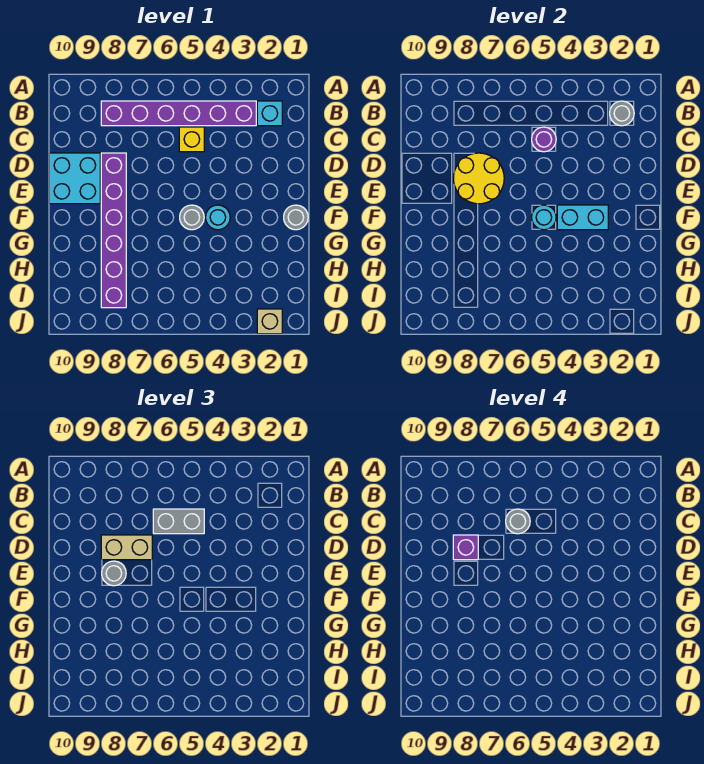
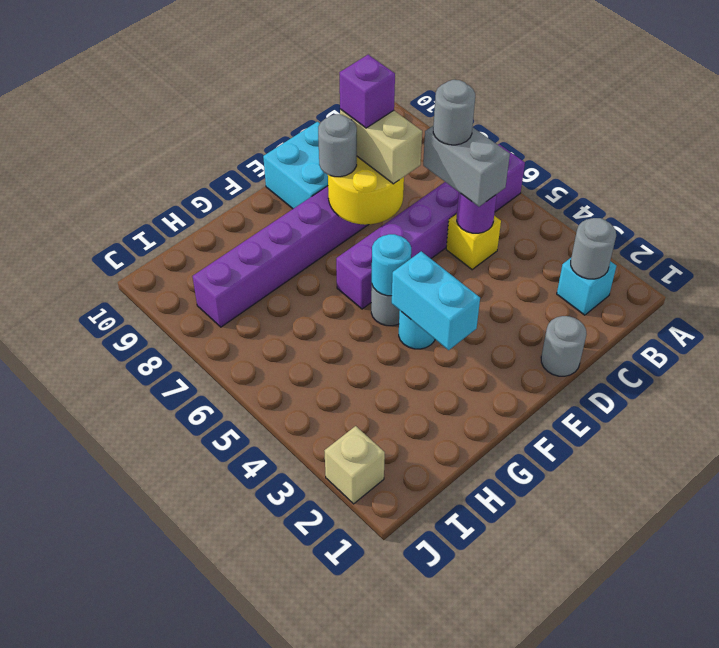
purple brick B3:B8 level 1 -> purple brick A6:F6 level 1
grey round brick F1 level 1 -> grey round brick D1 level 1

